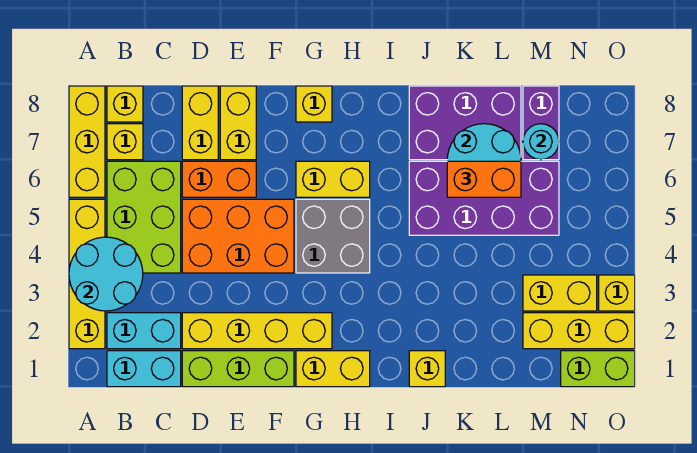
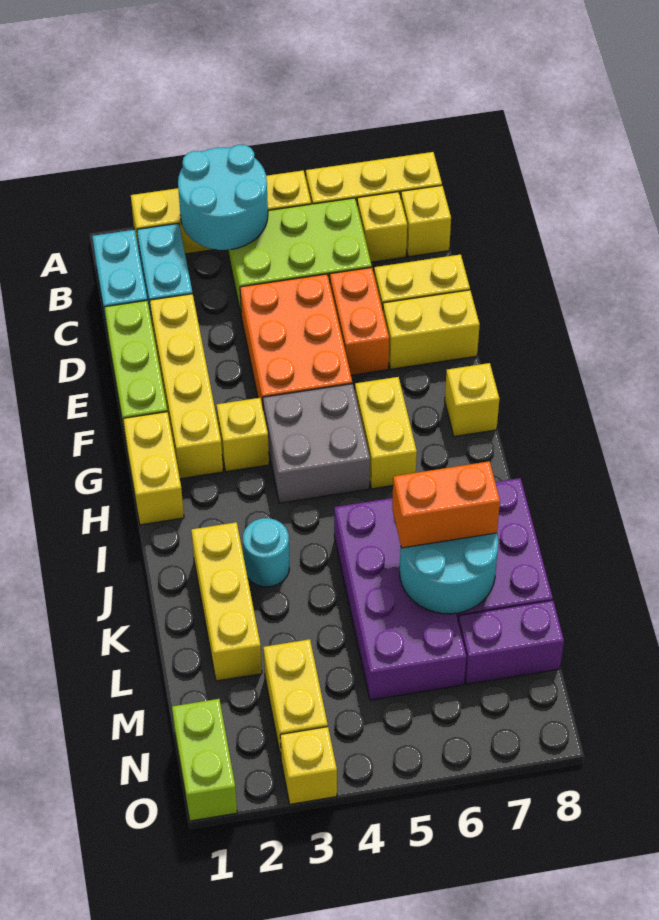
yellow brick J1 level 1 -> yellow brick G3 level 1
orange brick K6:L6 level 3 -> orange brick K6:K7 level 3
yellow brick M2:O2 level 1 -> yellow brick J2:L2 level 1
cyan round brick M7 level 2 -> cyan round brick J3 level 1

